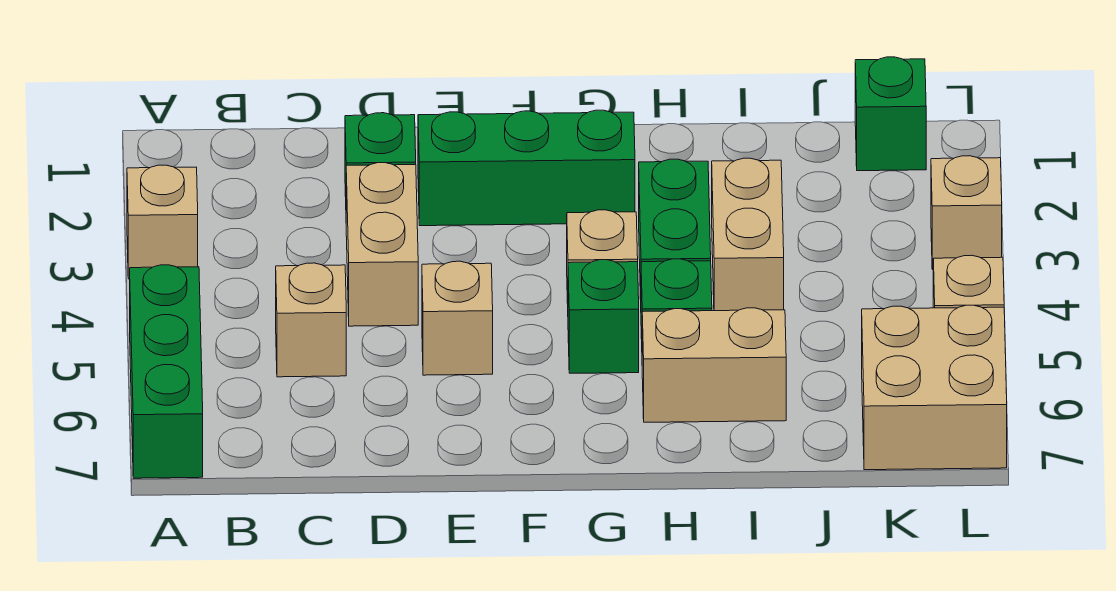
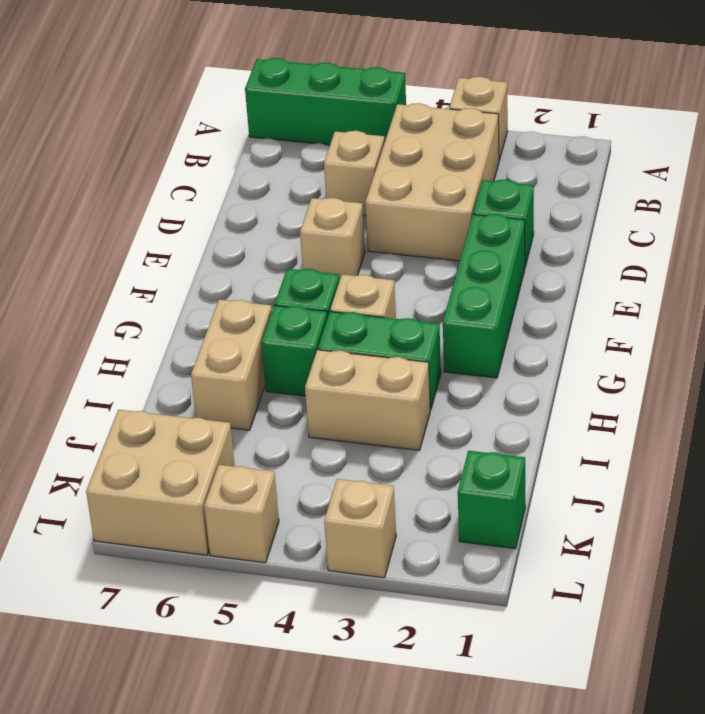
tan brick D3:D4 level 1 -> tan brick B3:D4 level 1

